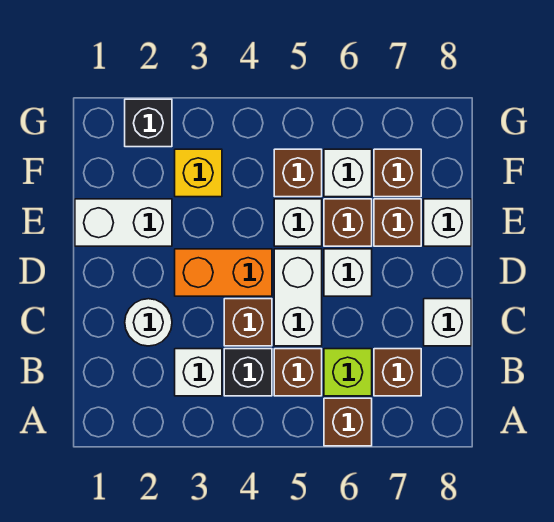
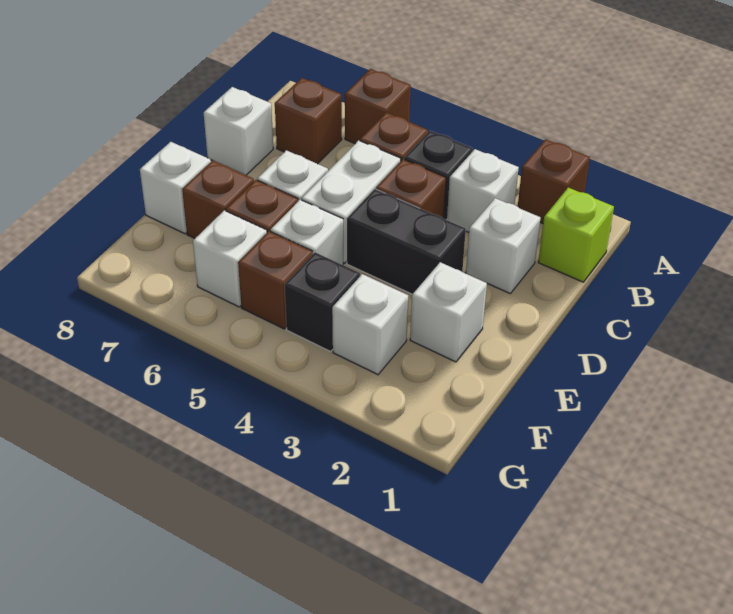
lime brick B6 level 1 -> lime brick B1 level 1
white round brick C2 level 1 -> white brick C2 level 1
orange brick D3:D4 level 1 -> black brick D3:D4 level 1
white brick E1:E2 level 1 -> white brick E2 level 1
yellow brick F3 level 1 -> white brick F3 level 1
brown brick F7 level 1 -> brown brick A2 level 1
black brick G2 level 1 -> black brick F4 level 1

